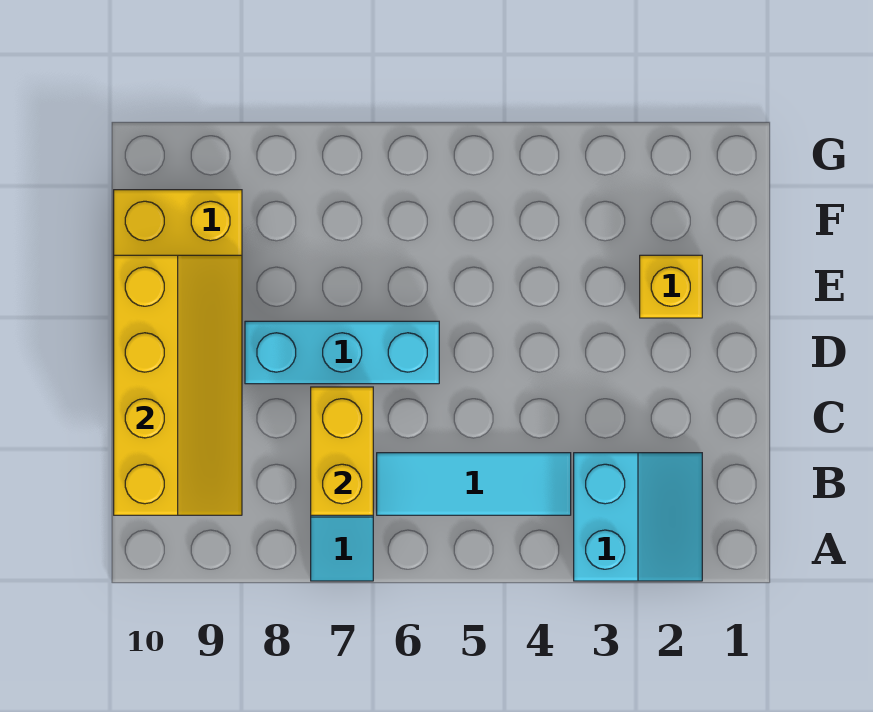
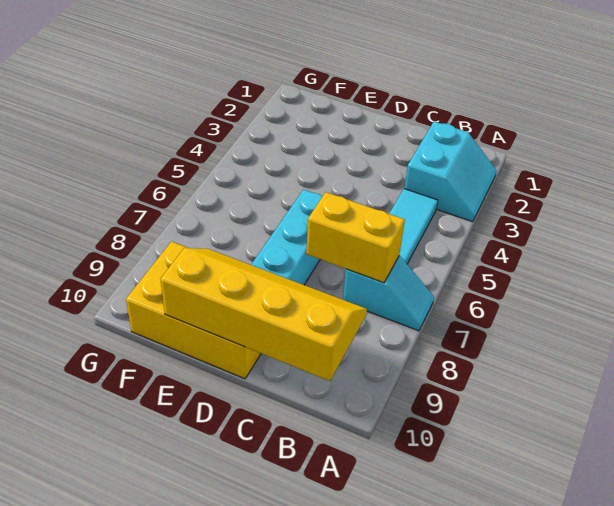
cyan slope A2:B3 level 1 top 3 -> cyan slope A2:B3 level 1 top B
yellow brick E2 level 1 -> none

